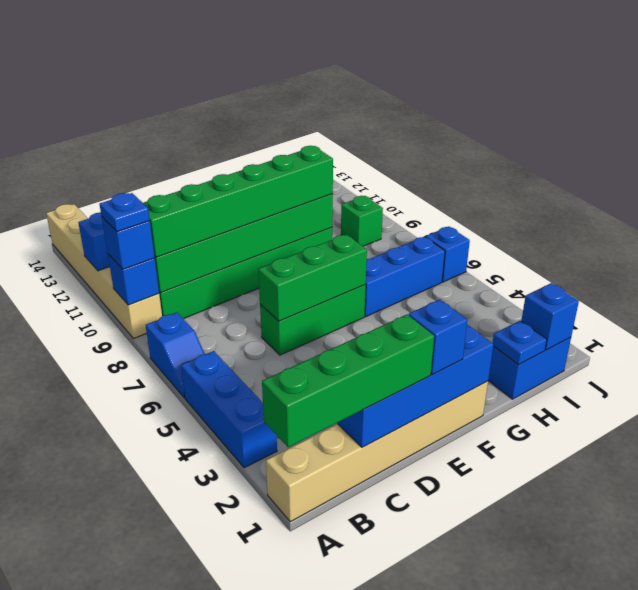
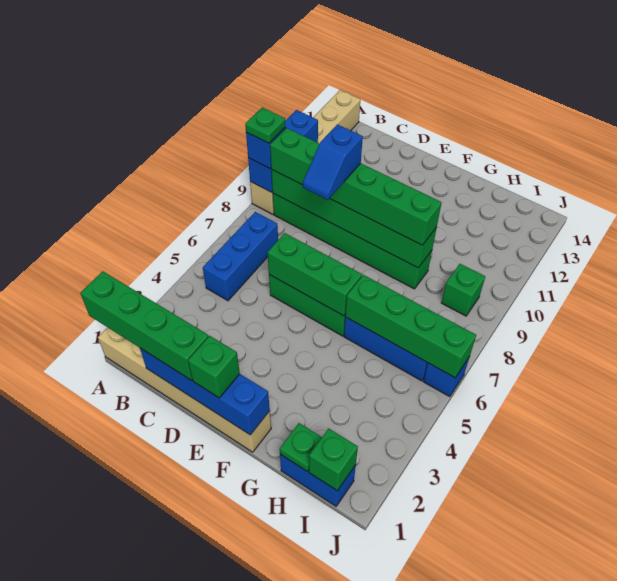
blue brick A3:A5 level 1 -> blue brick B5:B7 level 1
blue slope A6:A7 level 1 top 7 -> blue slope D8:D9 level 4 top 9
blue plate A9 level 4 -> green plate A9 level 4
blue brick E1 level 3 -> green brick E1 level 3
none -> green brick G6:J6 level 2
blue plate H1 level 2 -> green plate H1 level 2
blue brick I1 level 2 -> green brick I1 level 2

